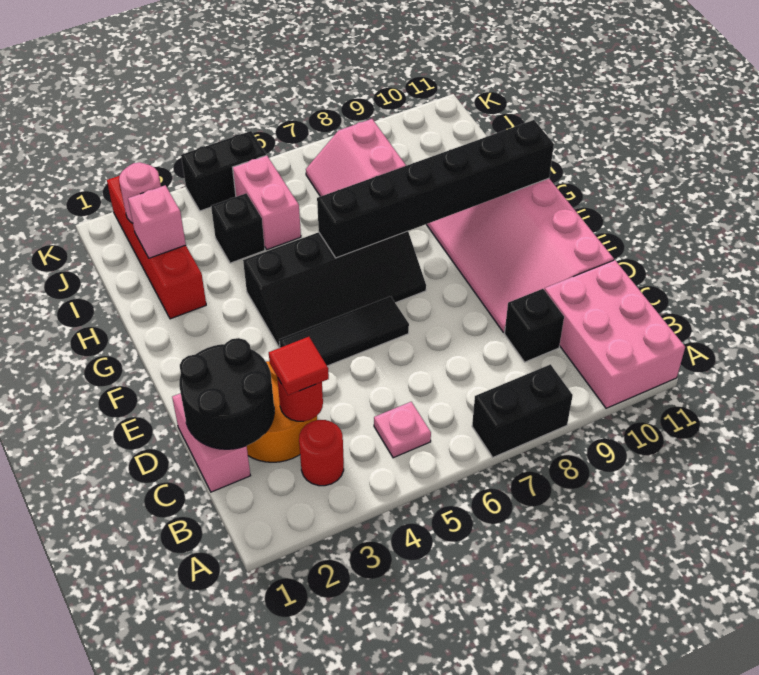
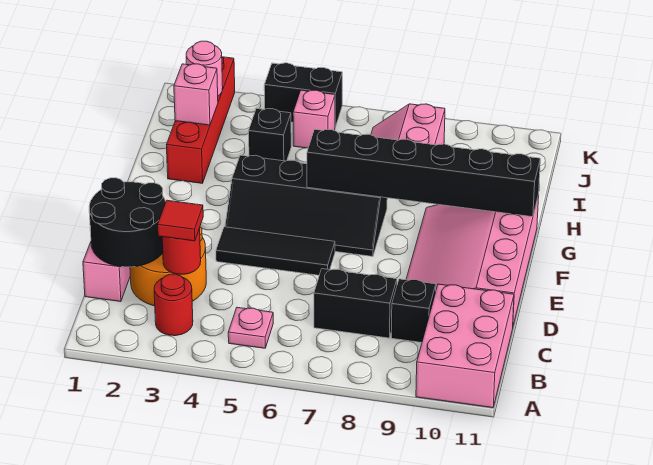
black brick A7:A8 level 1 -> black brick C7:C8 level 1
pink brick I5:J5 level 1 -> pink brick J5 level 1

